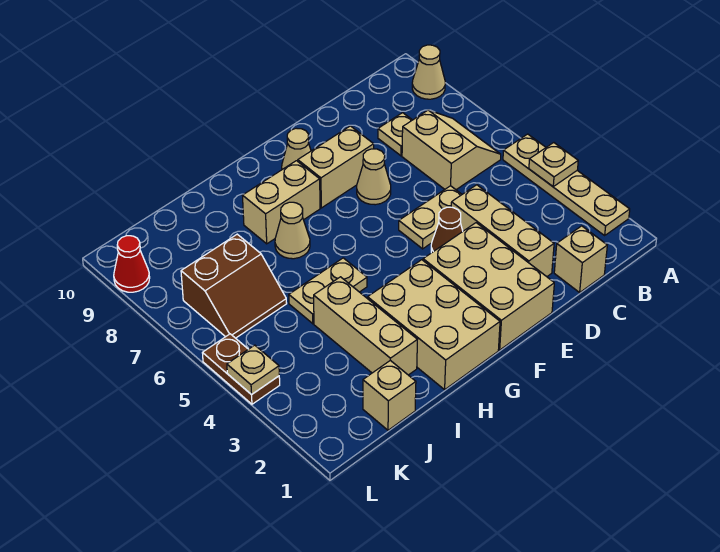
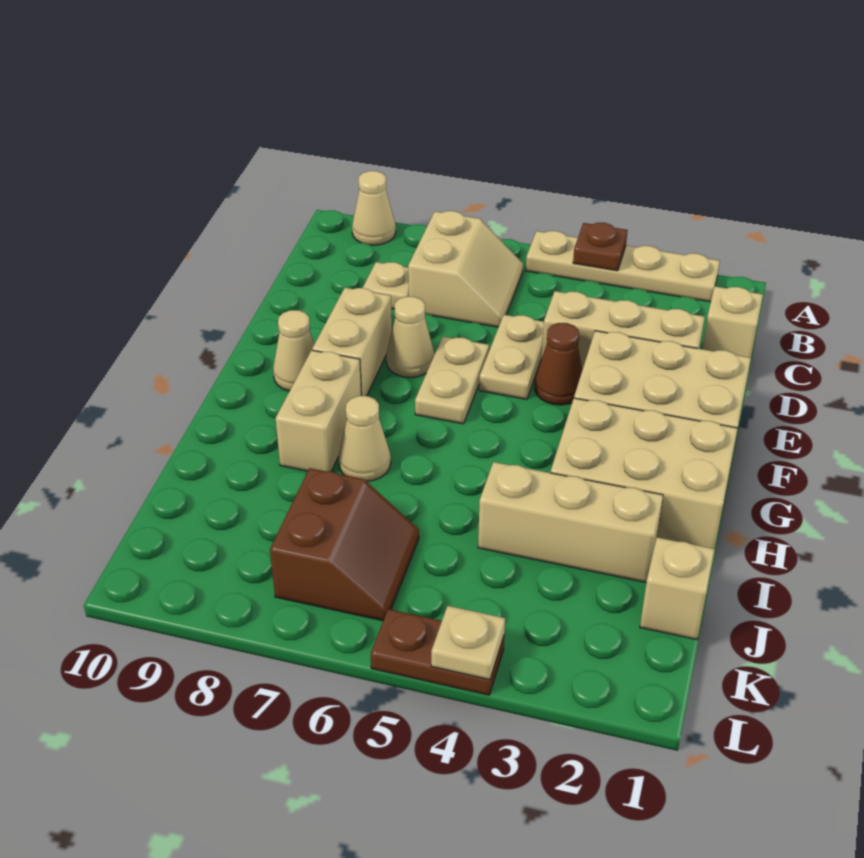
tan plate A4 level 2 -> brown plate A4 level 2
tan slope B6:C7 level 1 top C -> tan slope B6:C7 level 1 top 7
tan plate H5:I5 level 1 -> tan plate E6:F6 level 1
red cone L9 level 1 -> none

